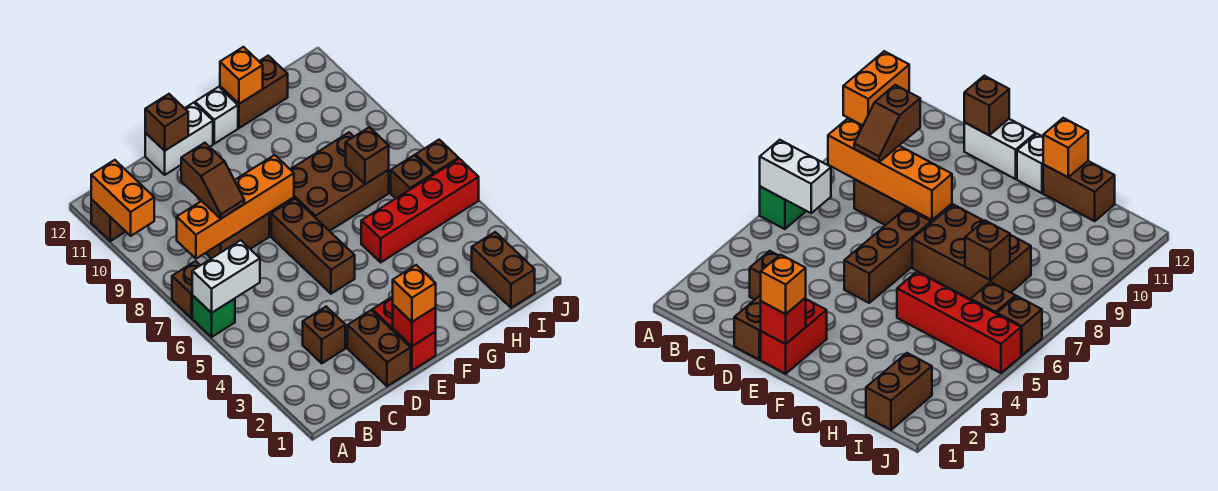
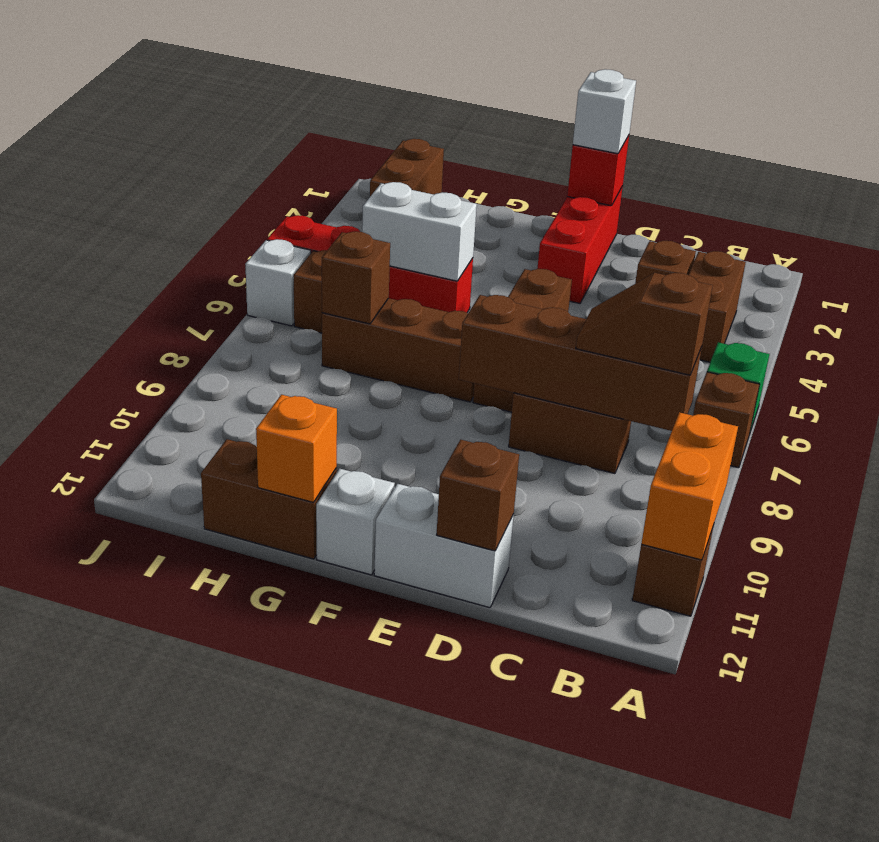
white brick A6:B6 level 2 -> white brick G5:H5 level 2
orange brick B8:E8 level 2 -> brown brick B8:E8 level 2
brown slope C8:C9 level 3 top 9 -> brown slope B8:C8 level 3 top B
brown brick D1:D2 level 1 -> brown brick B3:B4 level 1
red brick E1:E2 level 1 -> red brick E1:E3 level 1
orange brick E1 level 3 -> white brick E1 level 3
brown brick F7:H8 level 1 -> brown brick F7:H7 level 1
brown brick J6 level 1 -> white brick J6 level 1

